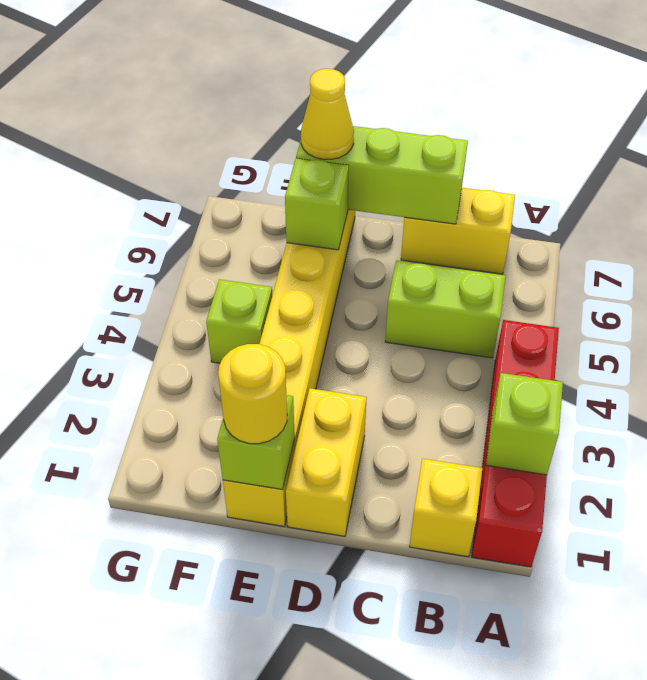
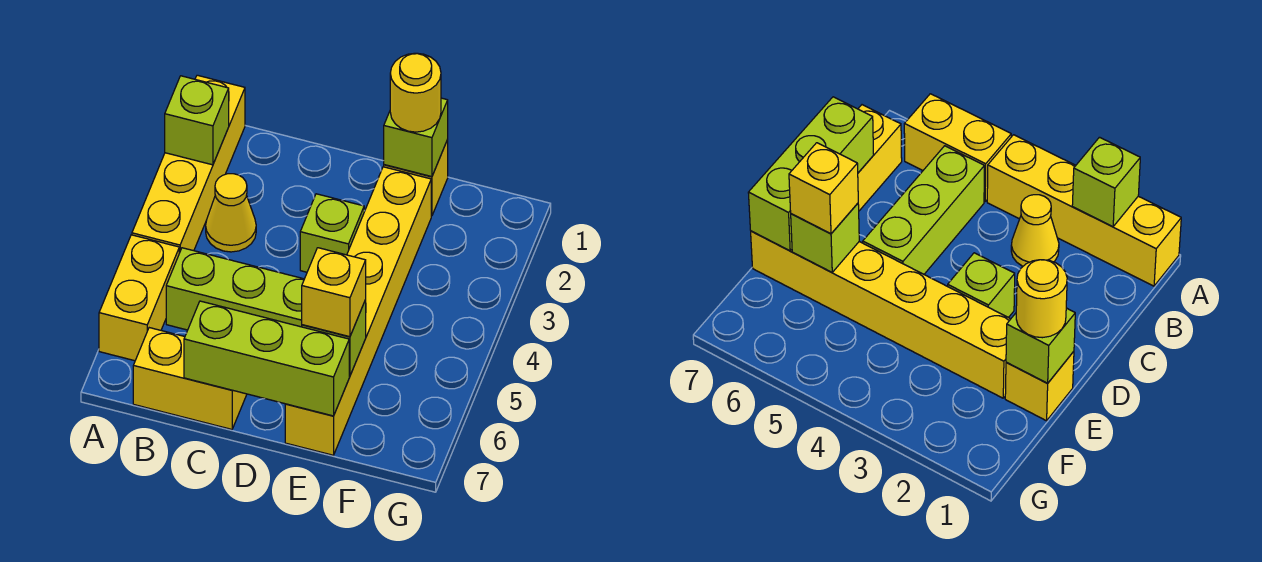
red brick A1:A4 level 1 -> yellow brick A1:A4 level 1
yellow brick B1 level 1 -> yellow brick E6 level 3
lime brick B5:C5 level 1 -> lime brick B5:D5 level 1
yellow brick D1:D2 level 1 -> yellow brick A5:A6 level 1
yellow cone E7 level 3 -> yellow cone B3 level 1
lime brick F4 level 1 -> lime brick D3 level 1

